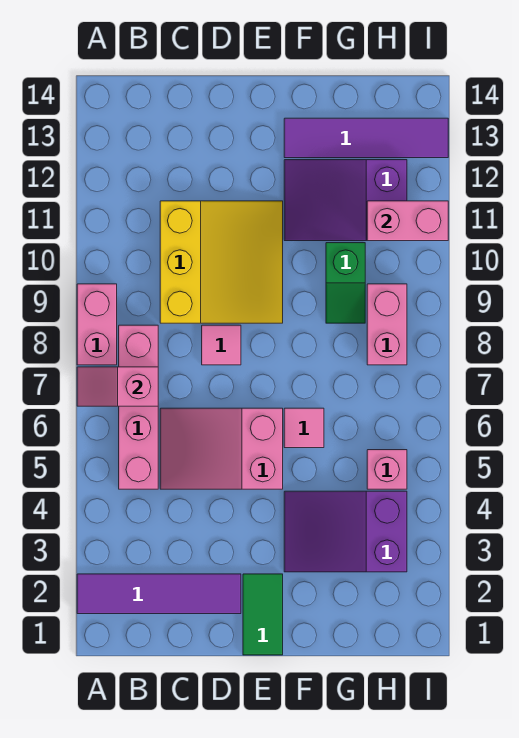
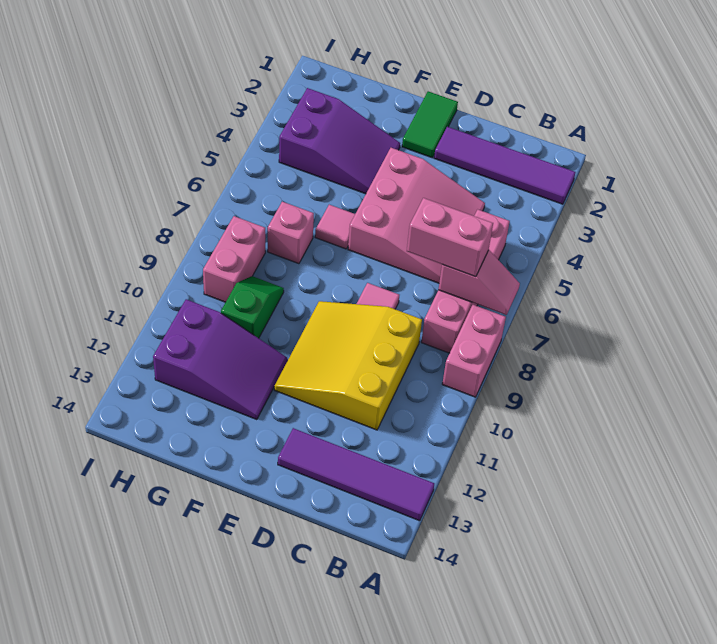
pink slope C5:E6 level 1 top E -> pink slope C4:E6 level 1 top E
purple tile F13:I13 level 1 -> purple tile A13:D13 level 1
pink brick H5 level 1 -> pink brick G7 level 1
pink brick H11:I11 level 2 -> pink brick B7:C7 level 3

